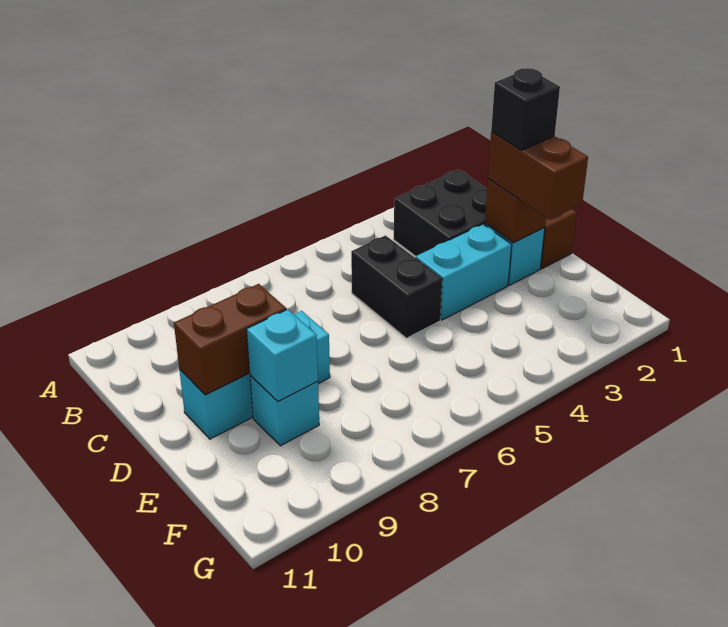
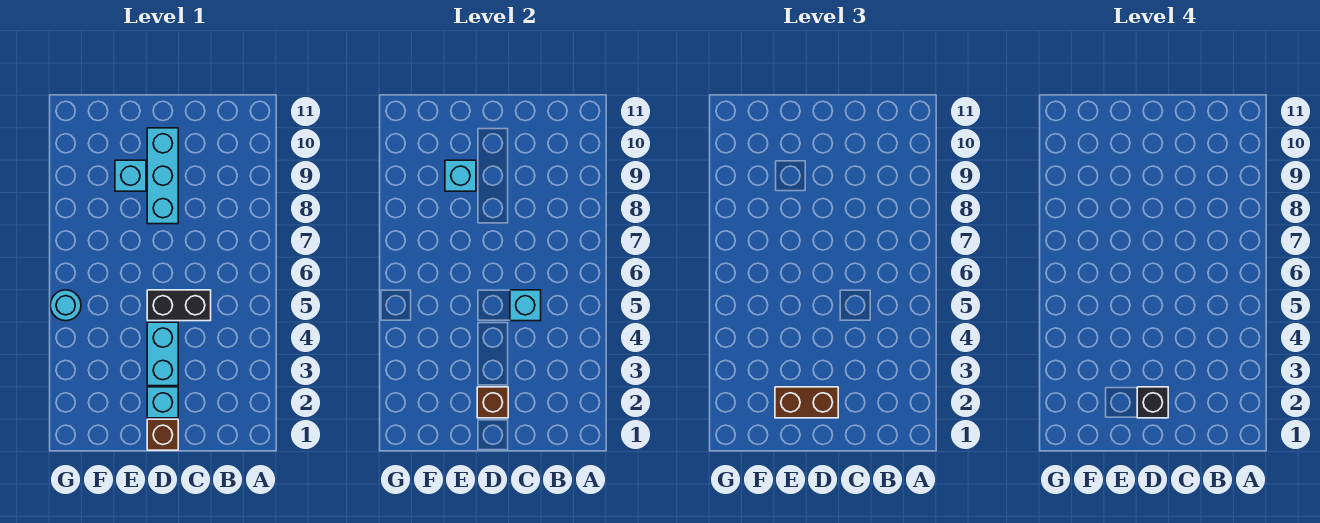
black brick B2:C3 level 1 -> none
none -> cyan brick C5 level 2
brown brick D9:D10 level 2 -> none
none -> cyan round brick G5 level 1

